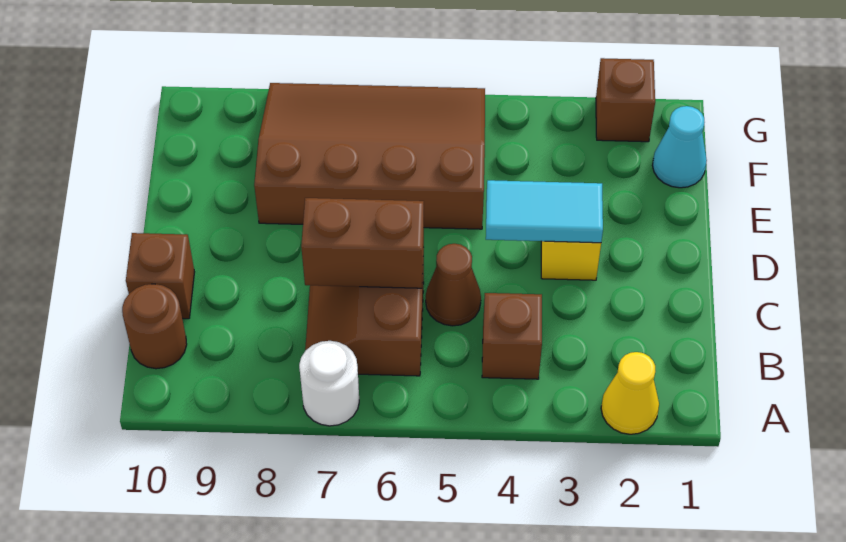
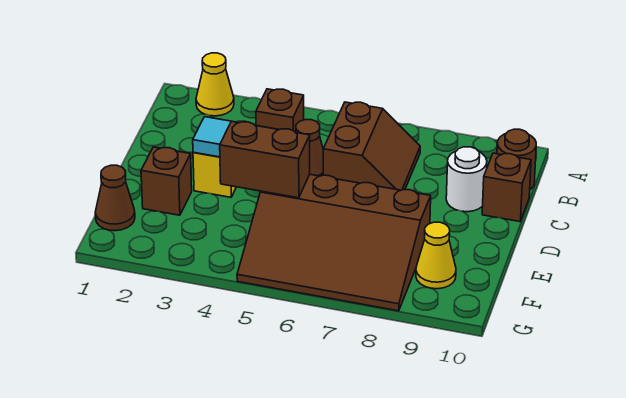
white round brick A7 level 1 -> white round brick C9 level 1
brown brick C6:C7 level 2 -> brown brick E4:E5 level 2
cyan cone F1 level 1 -> brown cone F1 level 1
none -> yellow cone F9 level 1
brown brick G2 level 1 -> brown brick E2 level 1

